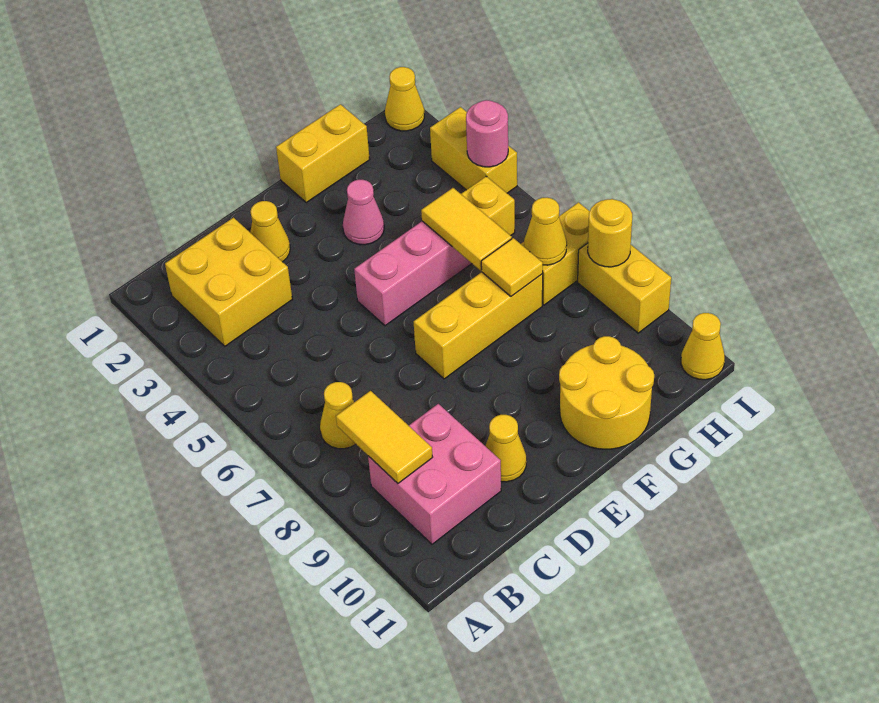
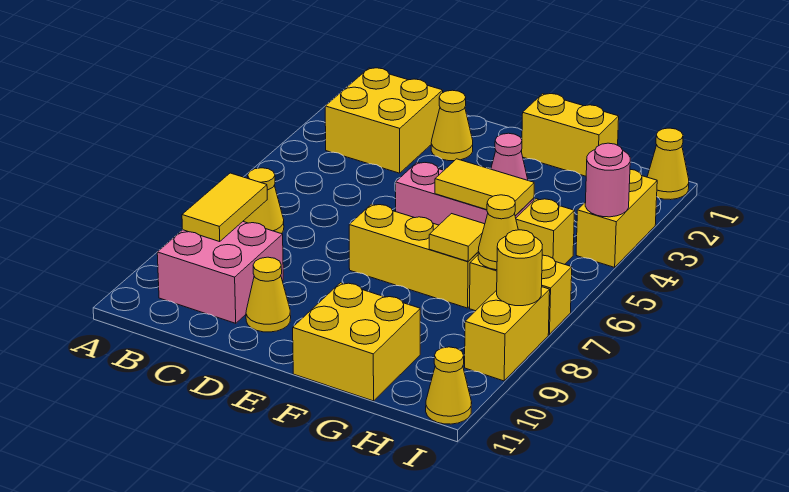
yellow round brick F10:G11 level 1 -> yellow brick F10:G11 level 1
yellow tile G5:G6 level 2 -> yellow tile F5:G5 level 2

